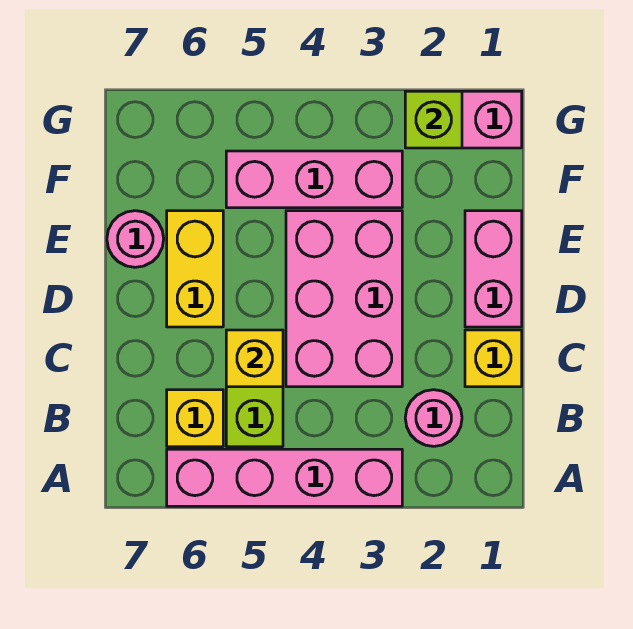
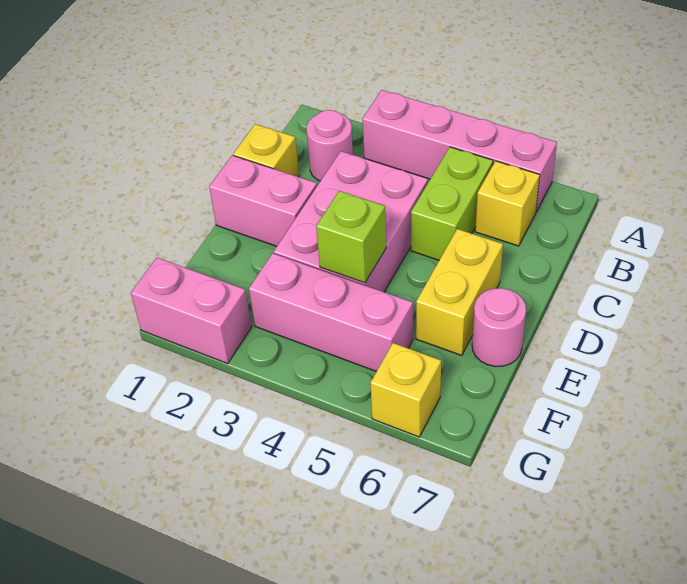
yellow brick C5 level 2 -> yellow brick G6 level 1
pink brick D1:E1 level 1 -> pink brick D1:D2 level 1
lime brick G2 level 2 -> lime brick E4 level 2

